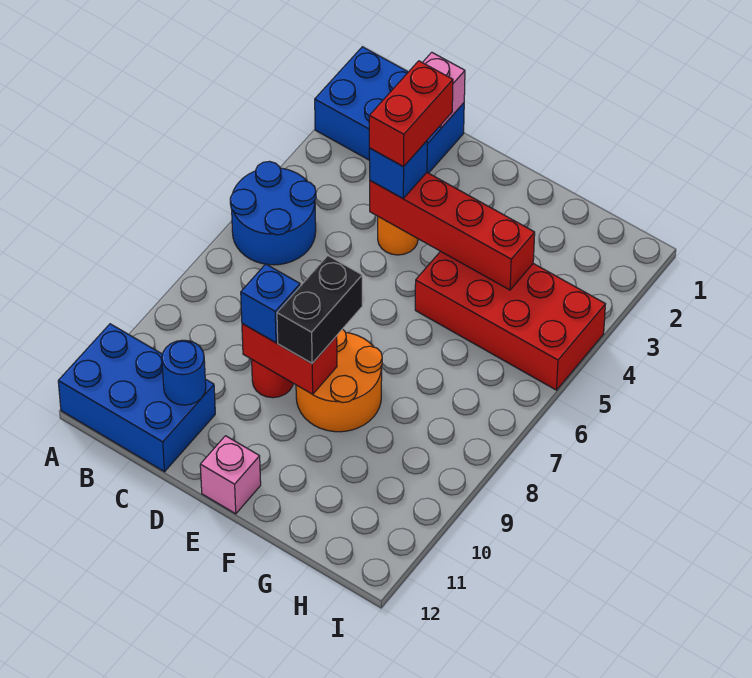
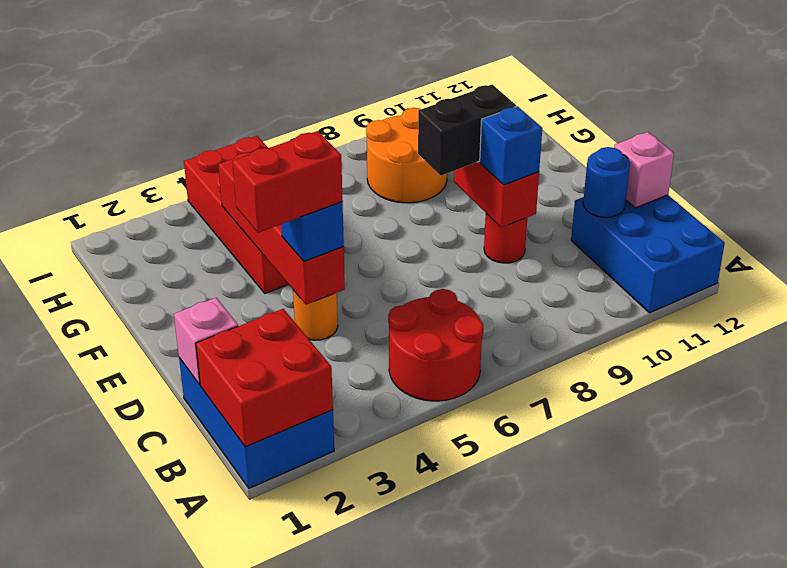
none -> red brick A1:B2 level 2
blue round brick A5:B6 level 1 -> red round brick A5:B6 level 1
orange round brick E8:F9 level 1 -> orange round brick G8:H9 level 1
pink brick E12 level 1 -> pink brick C12 level 2

